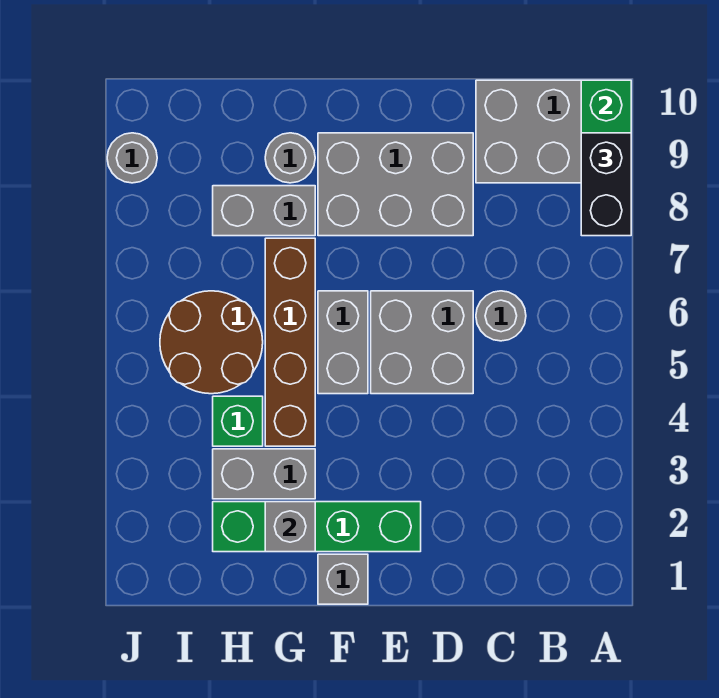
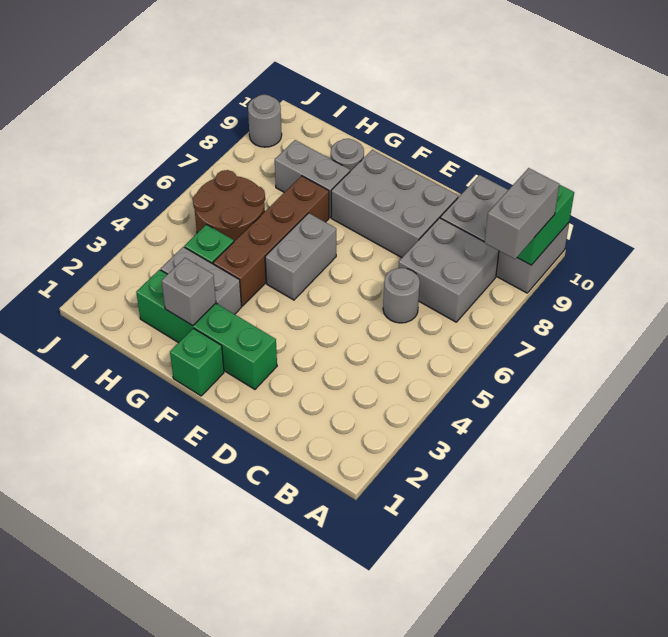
black brick A8:A9 level 3 -> grey brick A8:A9 level 3
grey brick D5:E6 level 1 -> grey brick B7:C8 level 1
grey brick F1 level 1 -> green brick F1 level 1

